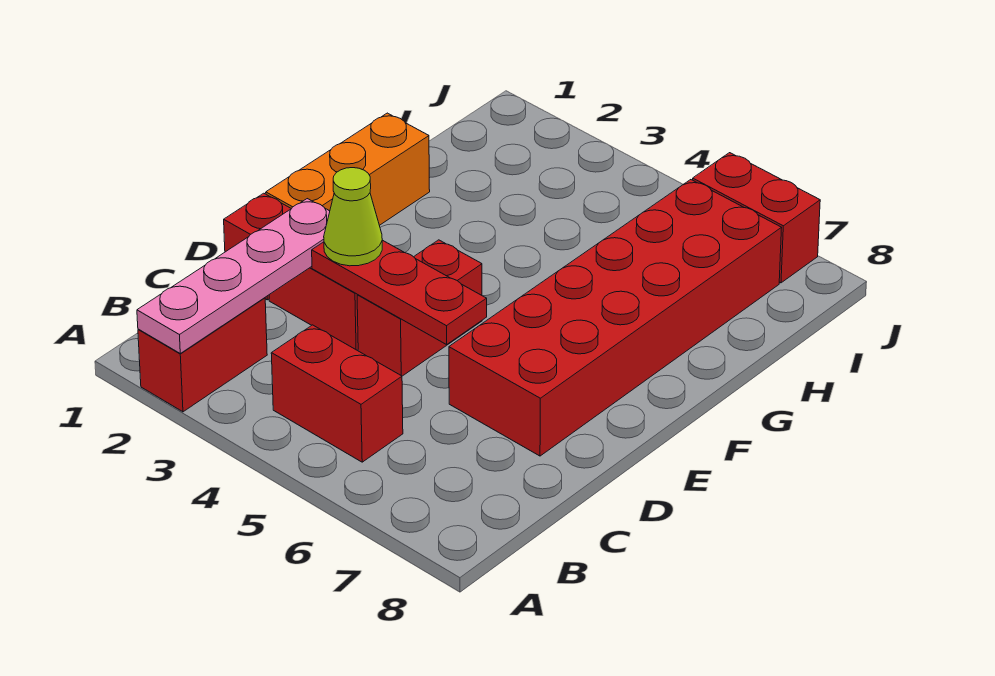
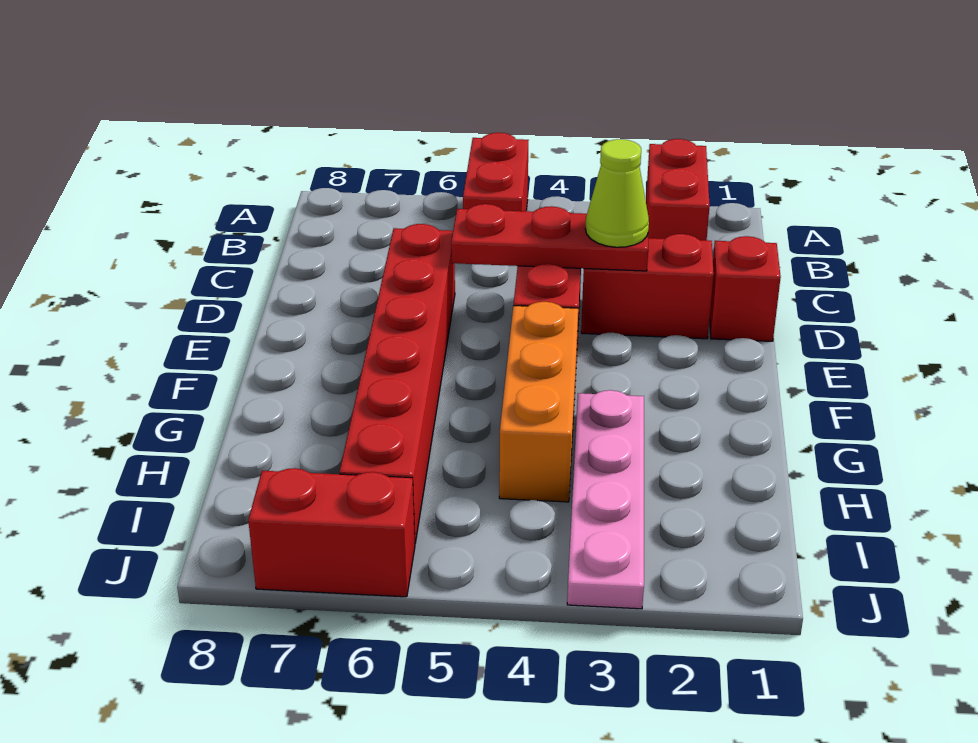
pink plate A2:D2 level 2 -> pink plate G3:J3 level 1
red brick B4:B5 level 1 -> red brick A5:B5 level 1
red brick D6:I7 level 1 -> red brick D6:I6 level 1
orange brick E1:G1 level 1 -> orange brick F4:H4 level 1

